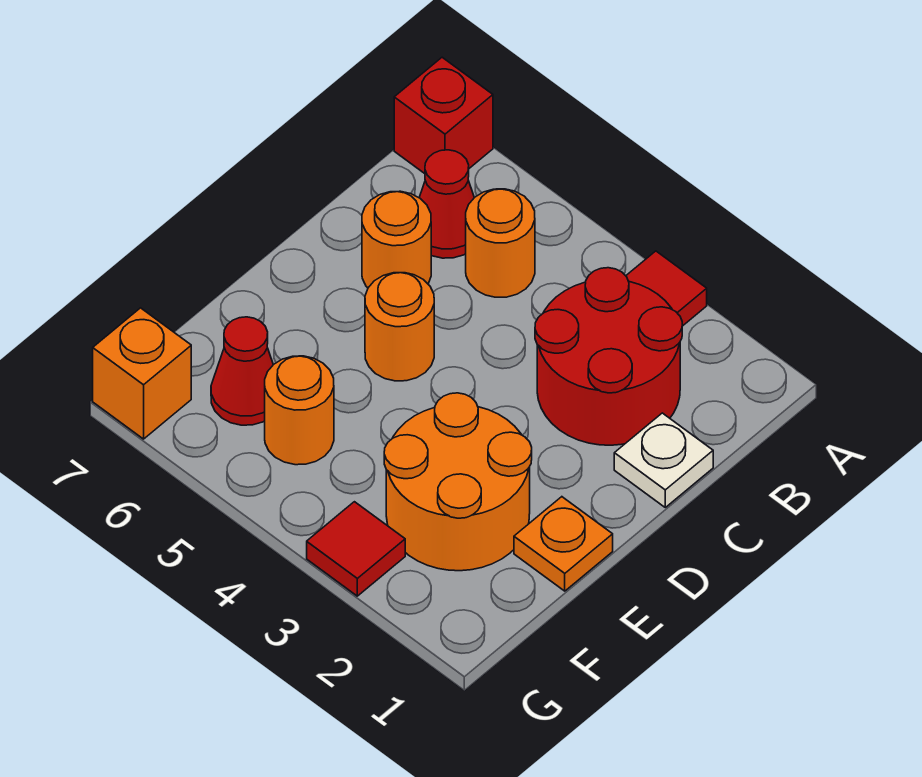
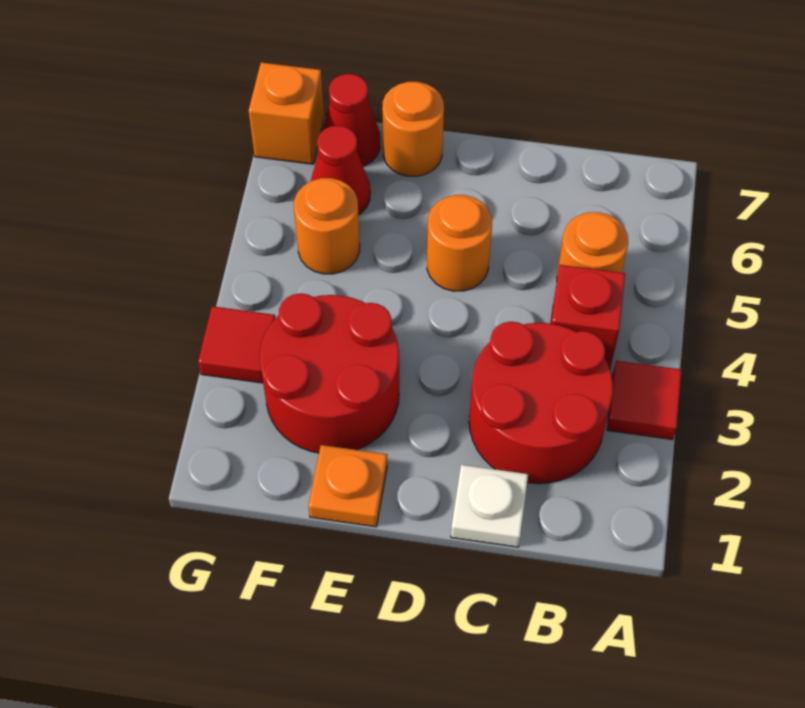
red brick A7 level 1 -> red brick B4 level 1
red cone B6 level 1 -> red cone F7 level 1
orange round brick C6 level 1 -> orange round brick E7 level 1
orange round brick E2:F3 level 1 -> red round brick E2:F3 level 1

